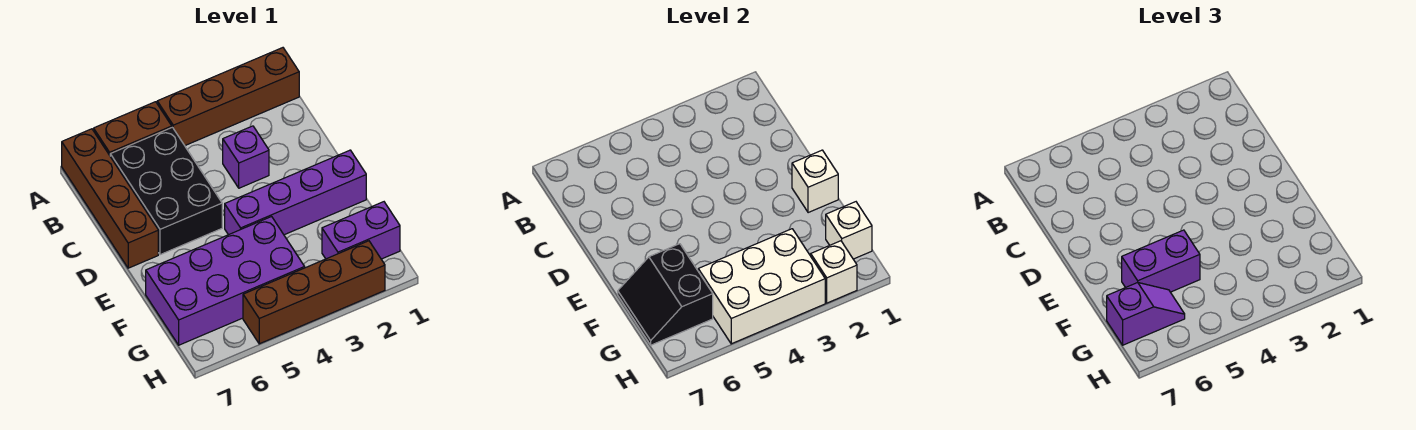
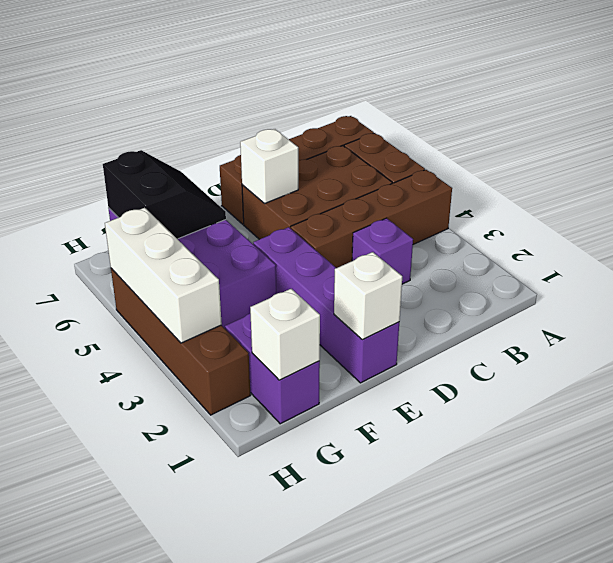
brown brick A1:A4 level 1 -> brown brick A4:D4 level 1
black brick B5:D6 level 1 -> brown brick B5:D6 level 1
purple brick F5:F6 level 3 -> none
black slope F6:G7 level 2 top 6 -> black slope F6:G7 level 2 top G
white brick G3:H5 level 2 -> white brick H3:H5 level 2
purple slope G6:G7 level 3 top 7 -> none
white brick H2 level 2 -> white brick D6 level 2

